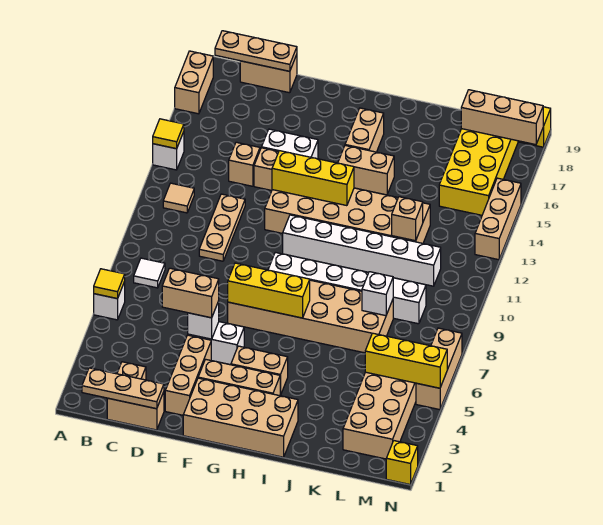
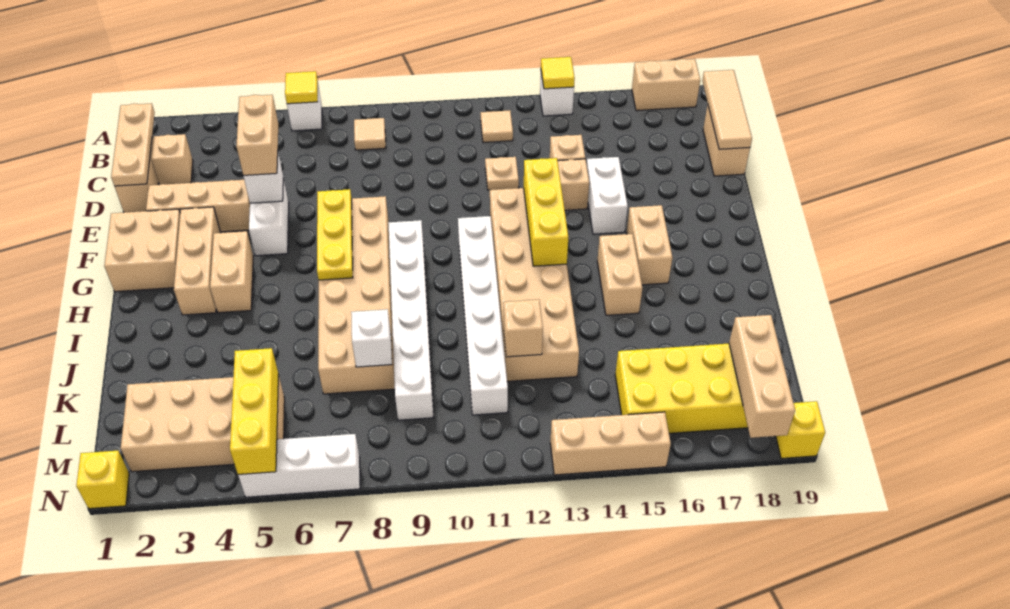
white tile B8 level 1 -> tan tile B8 level 1
tan plate B19:D19 level 2 -> tan tile B19:D19 level 2
tan plate D10:D12 level 1 -> tan plate D12 level 1
tan brick F1:I2 level 1 -> tan brick F1:G2 level 1
yellow brick F7:H7 level 2 -> yellow plate F7:H7 level 2
tan brick H16:H17 level 1 -> tan brick G16:H16 level 1
tan brick N5:N7 level 1 -> white brick N5:N7 level 1

